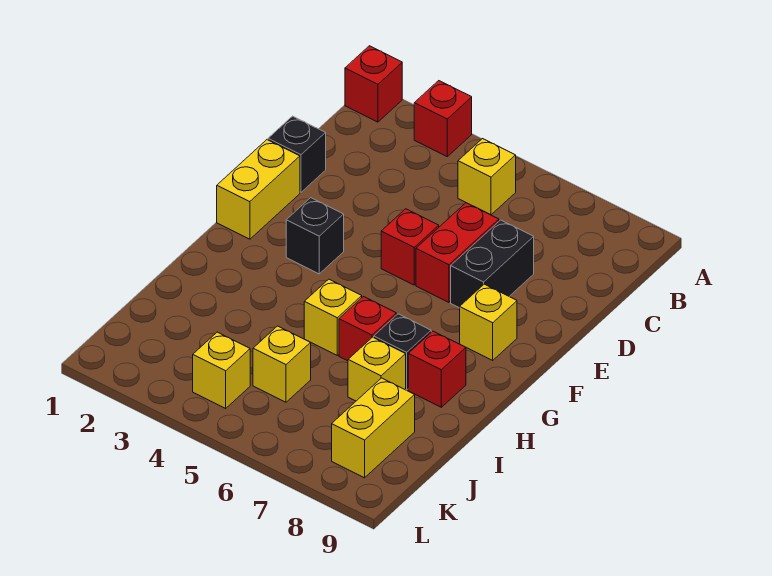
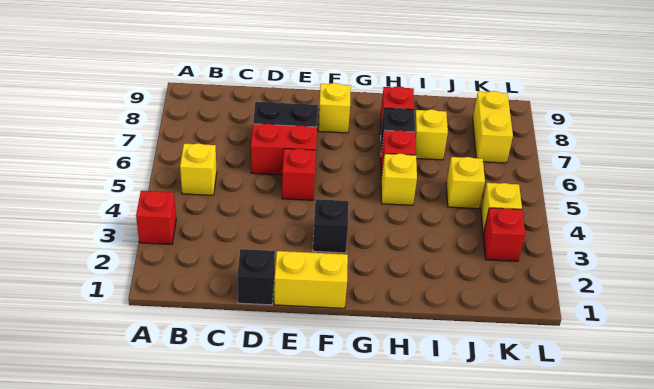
red brick A1 level 1 -> red brick K3 level 1
yellow brick J8:K8 level 1 -> yellow brick K7:K8 level 1

